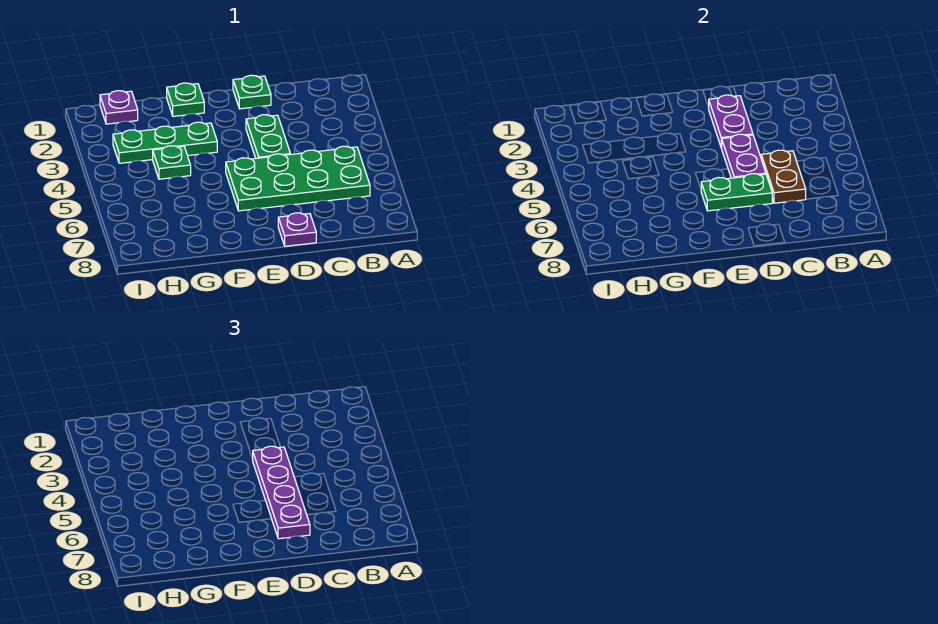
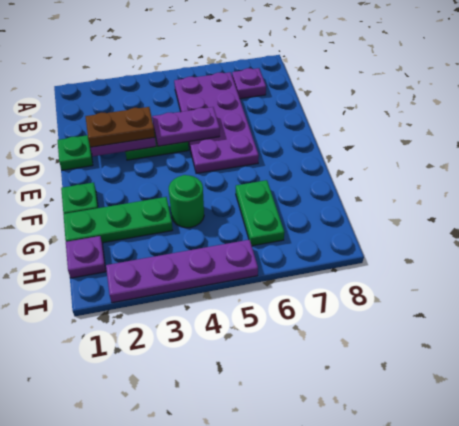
green plate B5:E6 level 1 -> purple plate B5:E6 level 1
brown plate C5:C6 level 2 -> brown plate D2:D3 level 3
purple plate D4:D7 level 3 -> purple plate I2:I5 level 1
green plate D6:E6 level 2 -> green plate G6:H6 level 1
purple plate D8 level 1 -> purple plate B7 level 1
green plate F3:H3 level 1 -> green plate G1:G3 level 1
green plate G4 level 1 -> green round brick G4 level 1

